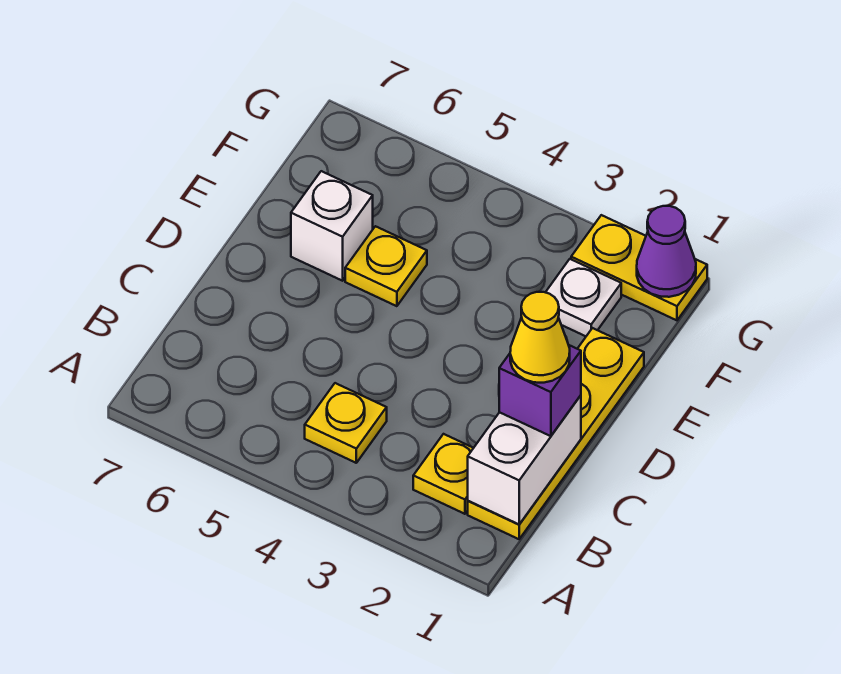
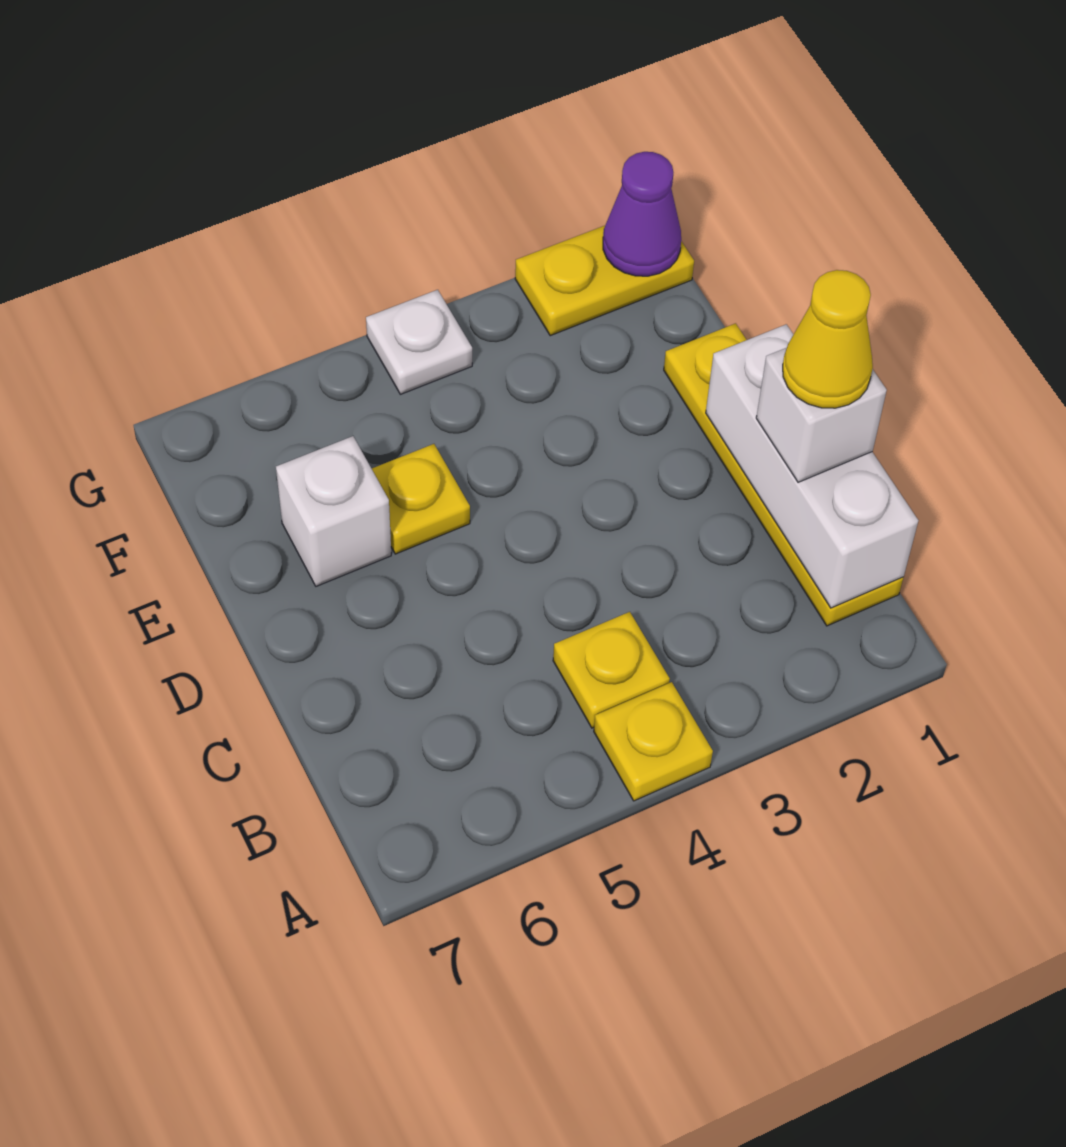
white brick B1:C1 level 2 -> white brick B1:D1 level 2
yellow plate B2 level 1 -> yellow plate A4 level 1
purple brick C1 level 3 -> white brick C1 level 3
white plate F2 level 1 -> white plate G4 level 1

